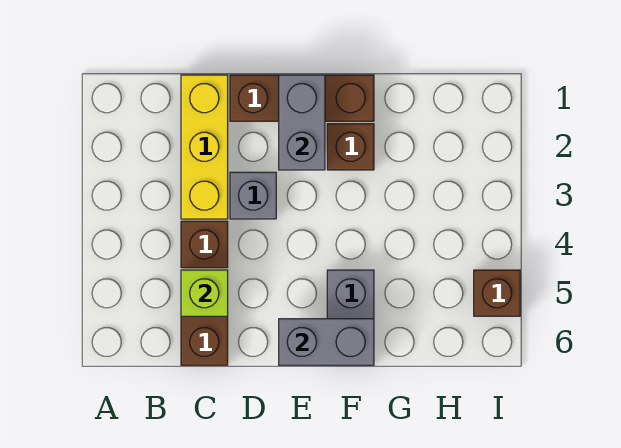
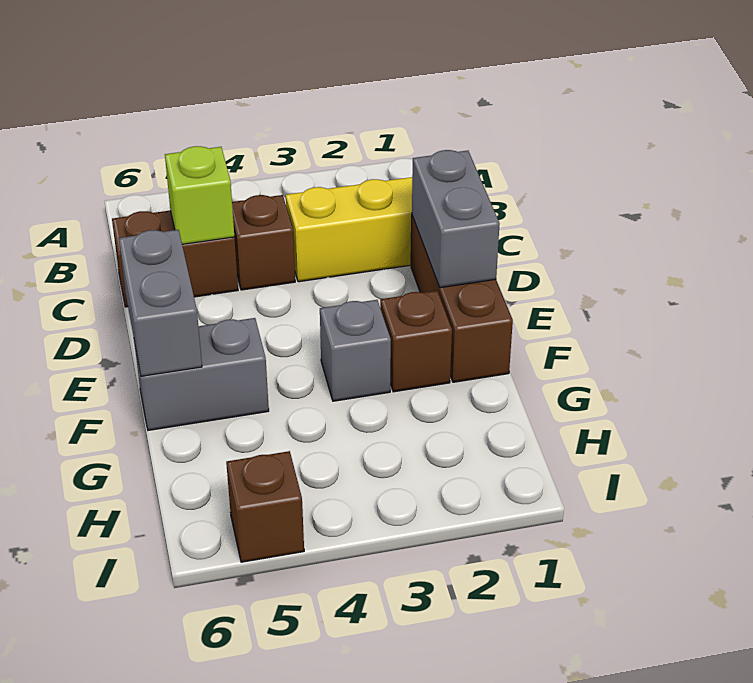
grey brick D3 level 1 -> grey brick F3 level 1
grey brick E1:E2 level 2 -> grey brick D1:E1 level 2

